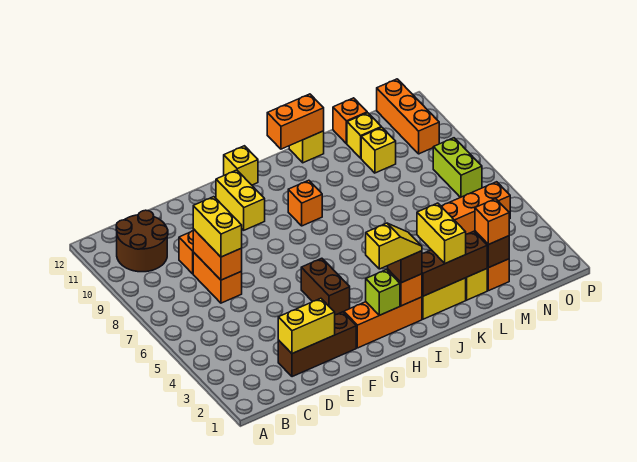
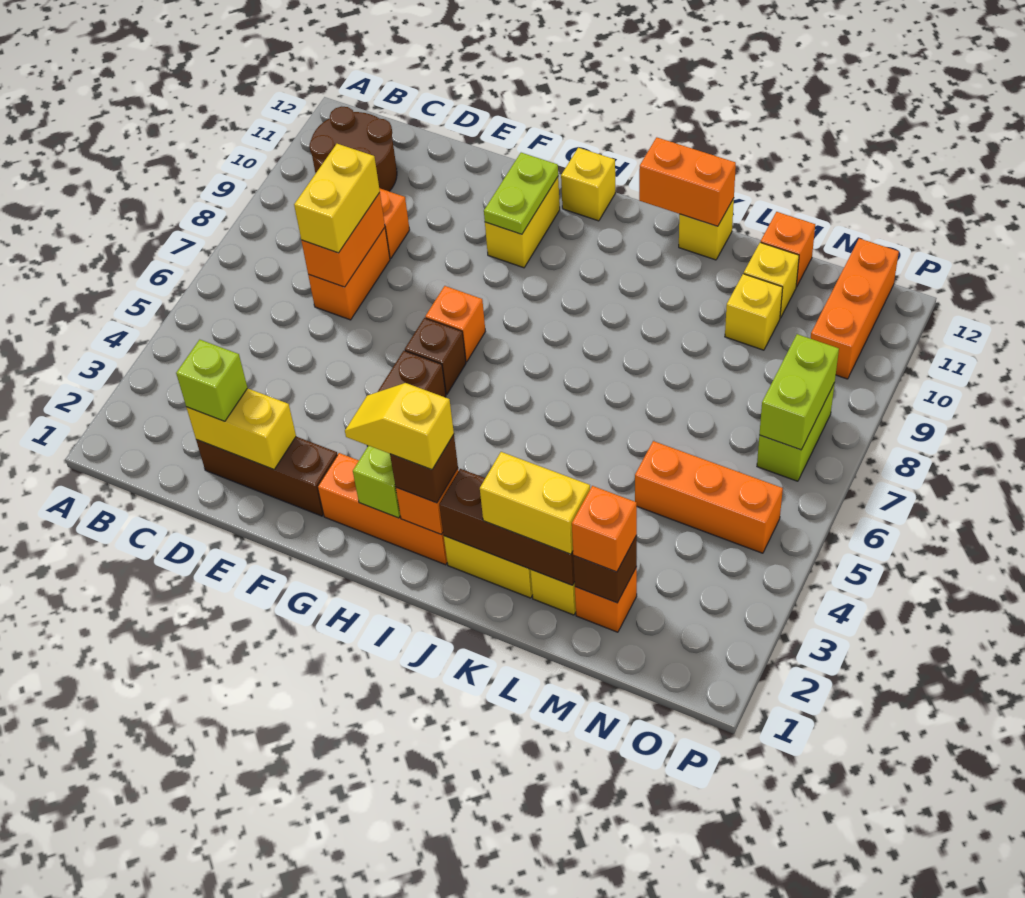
none -> lime brick D2 level 3
none -> brown brick G6 level 1
none -> lime plate G10:G11 level 2
yellow slope H2:I2 level 4 top H -> yellow slope H2:I2 level 4 top I
orange brick I9 level 1 -> orange brick G7 level 1
yellow brick K2:K3 level 3 -> yellow brick K2:L2 level 3
none -> lime brick O7:O8 level 2

